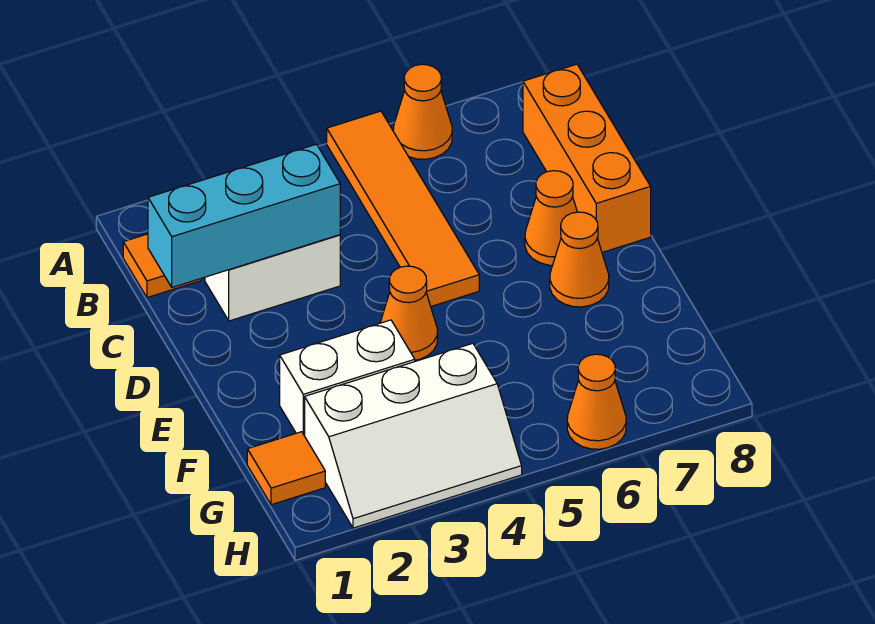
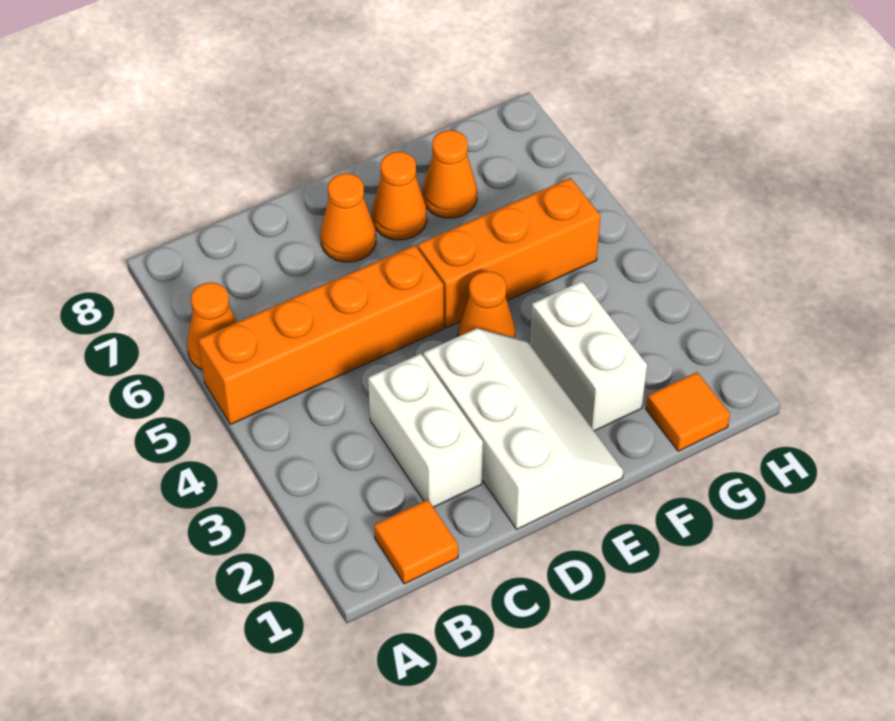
orange tile A5:D5 level 1 -> orange brick A5:D5 level 1
orange brick B8:D8 level 1 -> orange brick E5:G5 level 1
cyan brick C1:C3 level 2 -> none
white slope G2:H4 level 1 top G -> white slope D1:E3 level 1 top D
orange cone H6 level 1 -> orange cone F7 level 1

